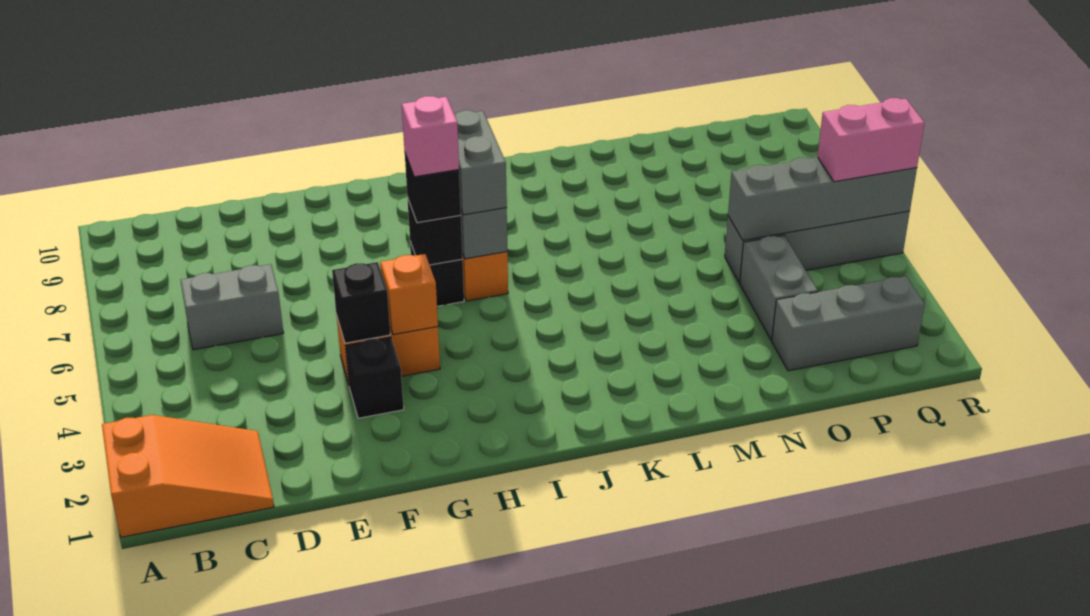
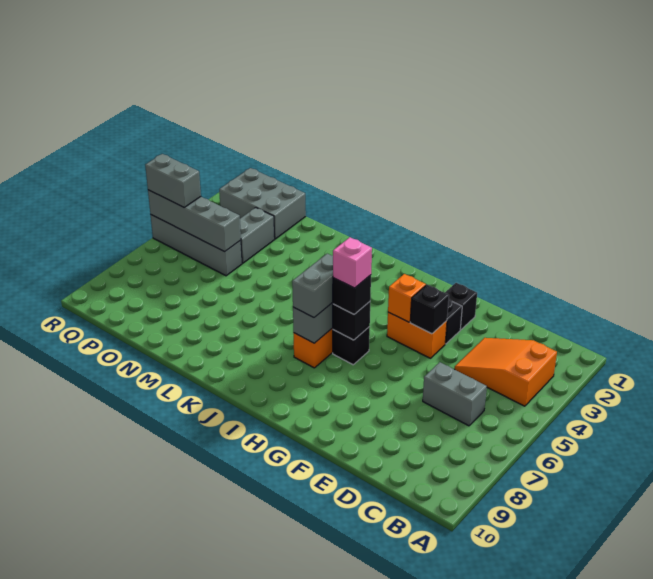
orange slope A1:C2 level 1 top A -> orange slope B3:D4 level 1 top B
none -> black brick F2 level 1
grey brick O2:Q2 level 1 -> grey brick O1:Q2 level 1
pink brick Q5:R5 level 3 -> grey brick Q5:R5 level 3

